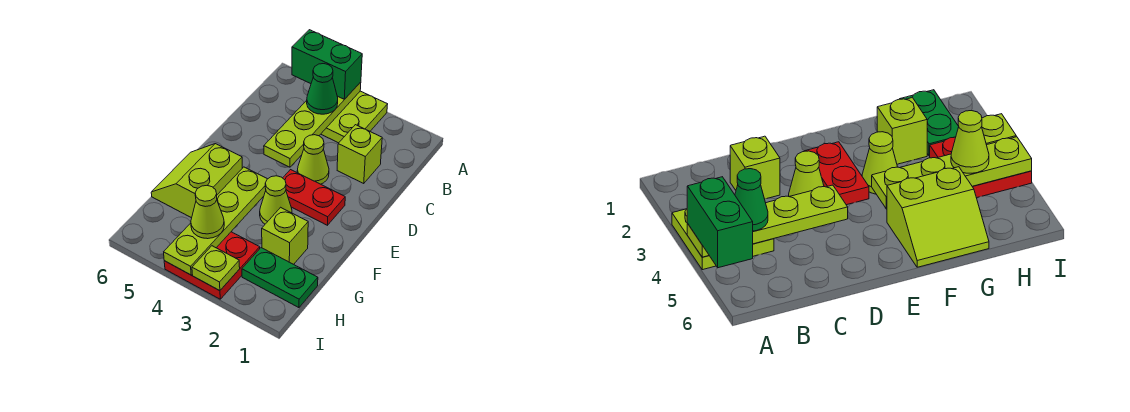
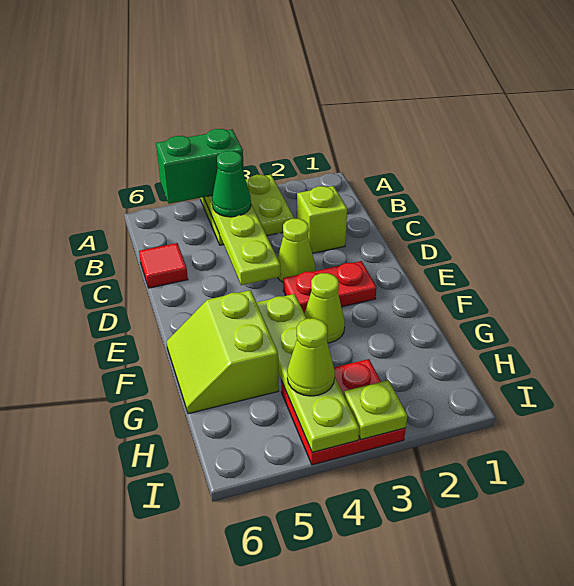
none -> red tile C6 level 1
lime brick G2 level 1 -> none
green plate H1:H2 level 1 -> none

